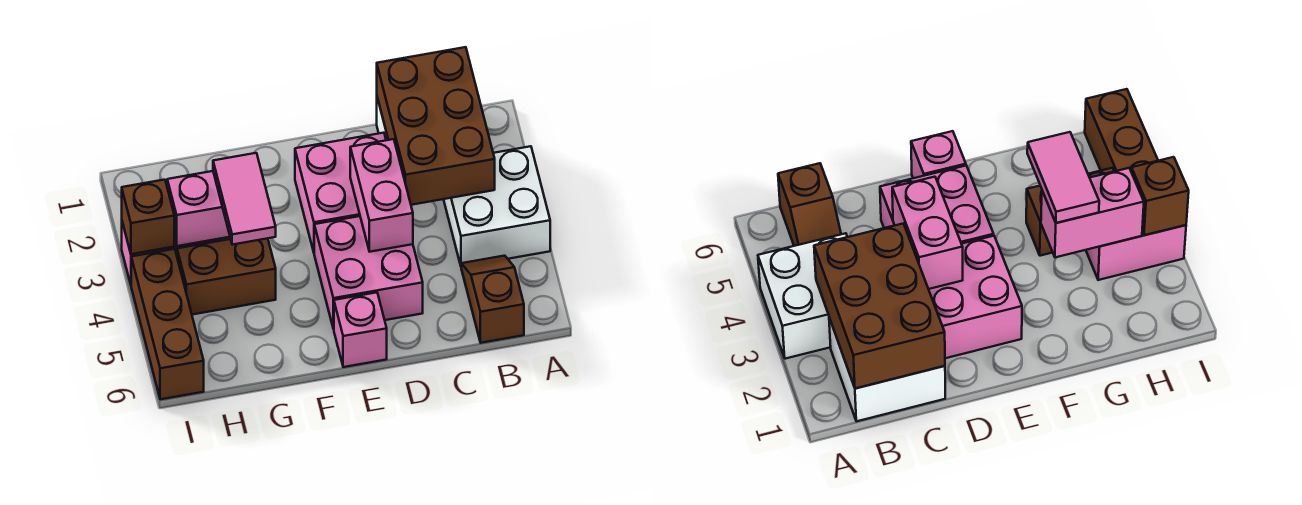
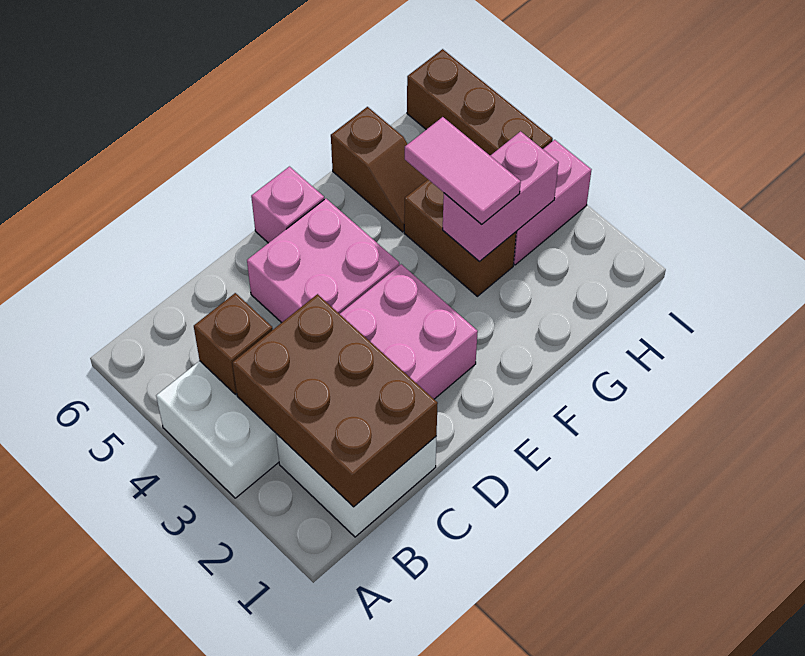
brown slope B5:B6 level 1 top 6 -> brown slope G5:G6 level 1 top 6
pink brick D3:D4 level 2 -> none
brown brick G4:H4 level 1 -> brown brick G3:G4 level 1
brown brick I3 level 2 -> brown brick B4 level 2

